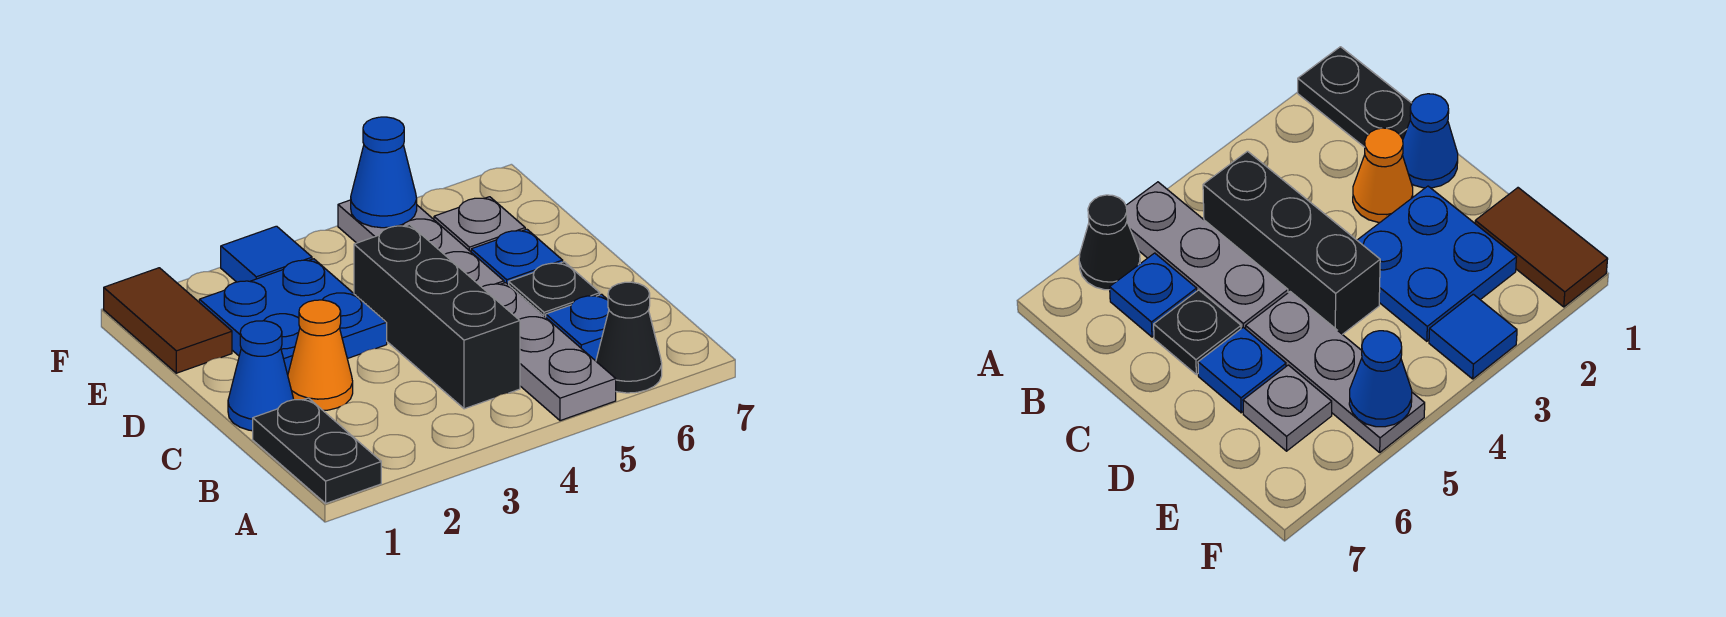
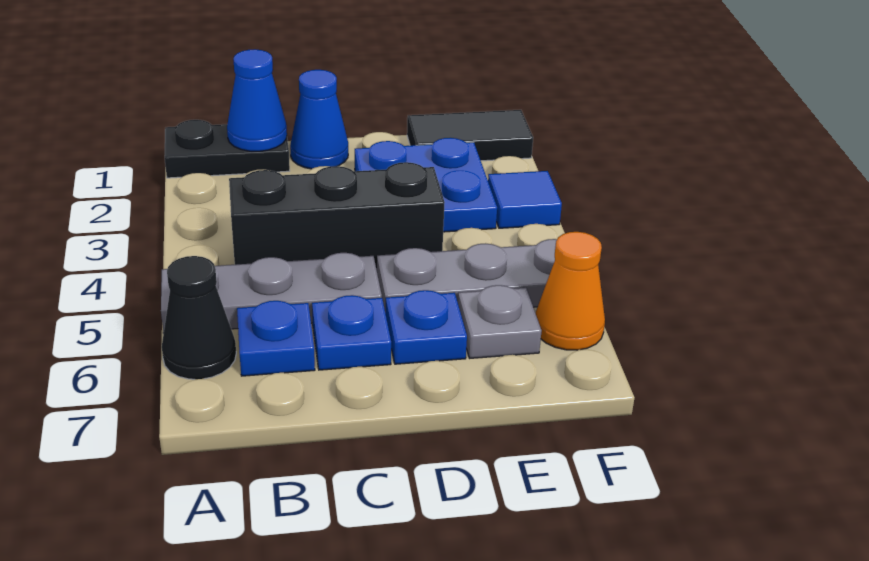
orange cone C2 level 1 -> orange cone F6 level 1
black plate C6 level 1 -> blue plate C6 level 1
brown tile E1:F1 level 1 -> black tile E1:F1 level 1
blue cone F5 level 2 -> blue cone B1 level 2

